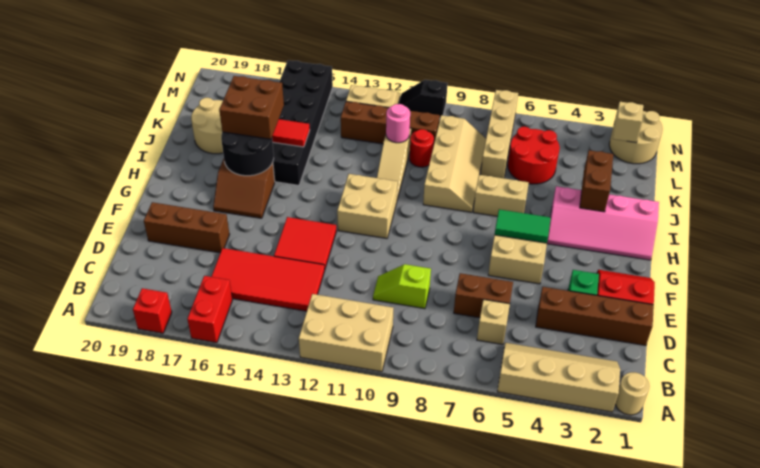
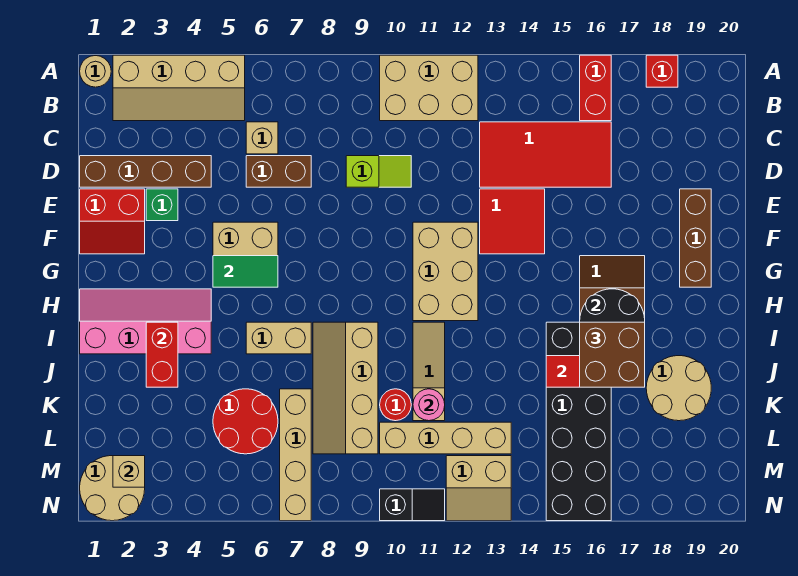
brown brick E17:E19 level 1 -> brown brick E19:G19 level 1
tan brick G11:H12 level 1 -> tan brick F11:H12 level 1
brown brick I3:J3 level 2 -> red brick I3:J3 level 2
brown brick L10:L13 level 1 -> tan brick L10:L13 level 1

